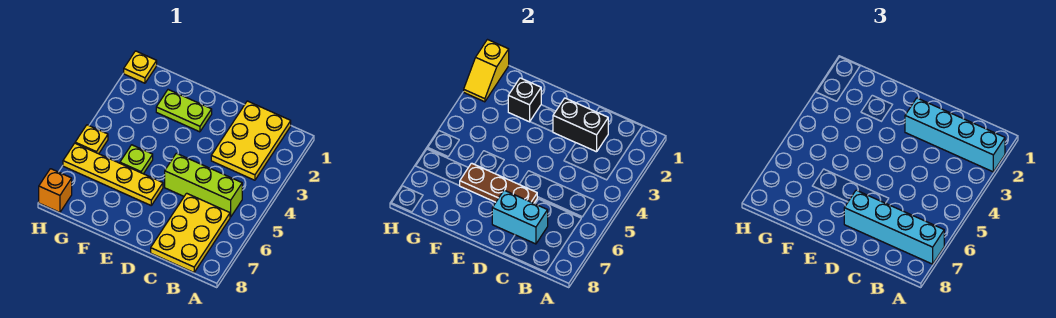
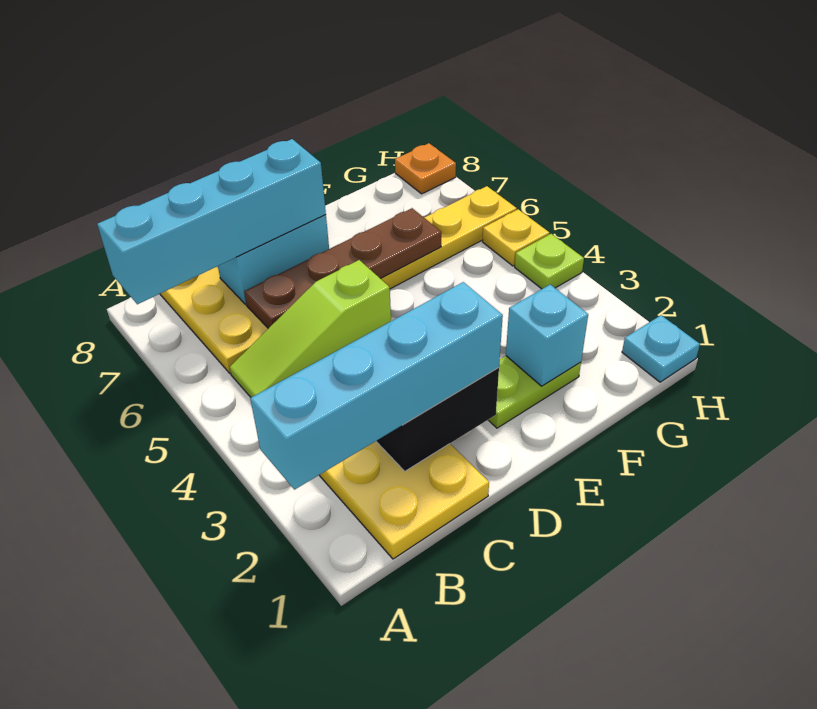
lime brick B5:D5 level 1 -> lime slope B5:D5 level 1 top D
brown plate D6:F6 level 2 -> brown plate C6:F6 level 2
black brick F2 level 2 -> cyan brick F2 level 2
lime plate F5 level 1 -> lime plate H4 level 1
yellow plate H1 level 1 -> cyan plate H1 level 1
yellow slope H1:H2 level 2 top 1 -> none
orange brick H8 level 1 -> orange plate H8 level 1

